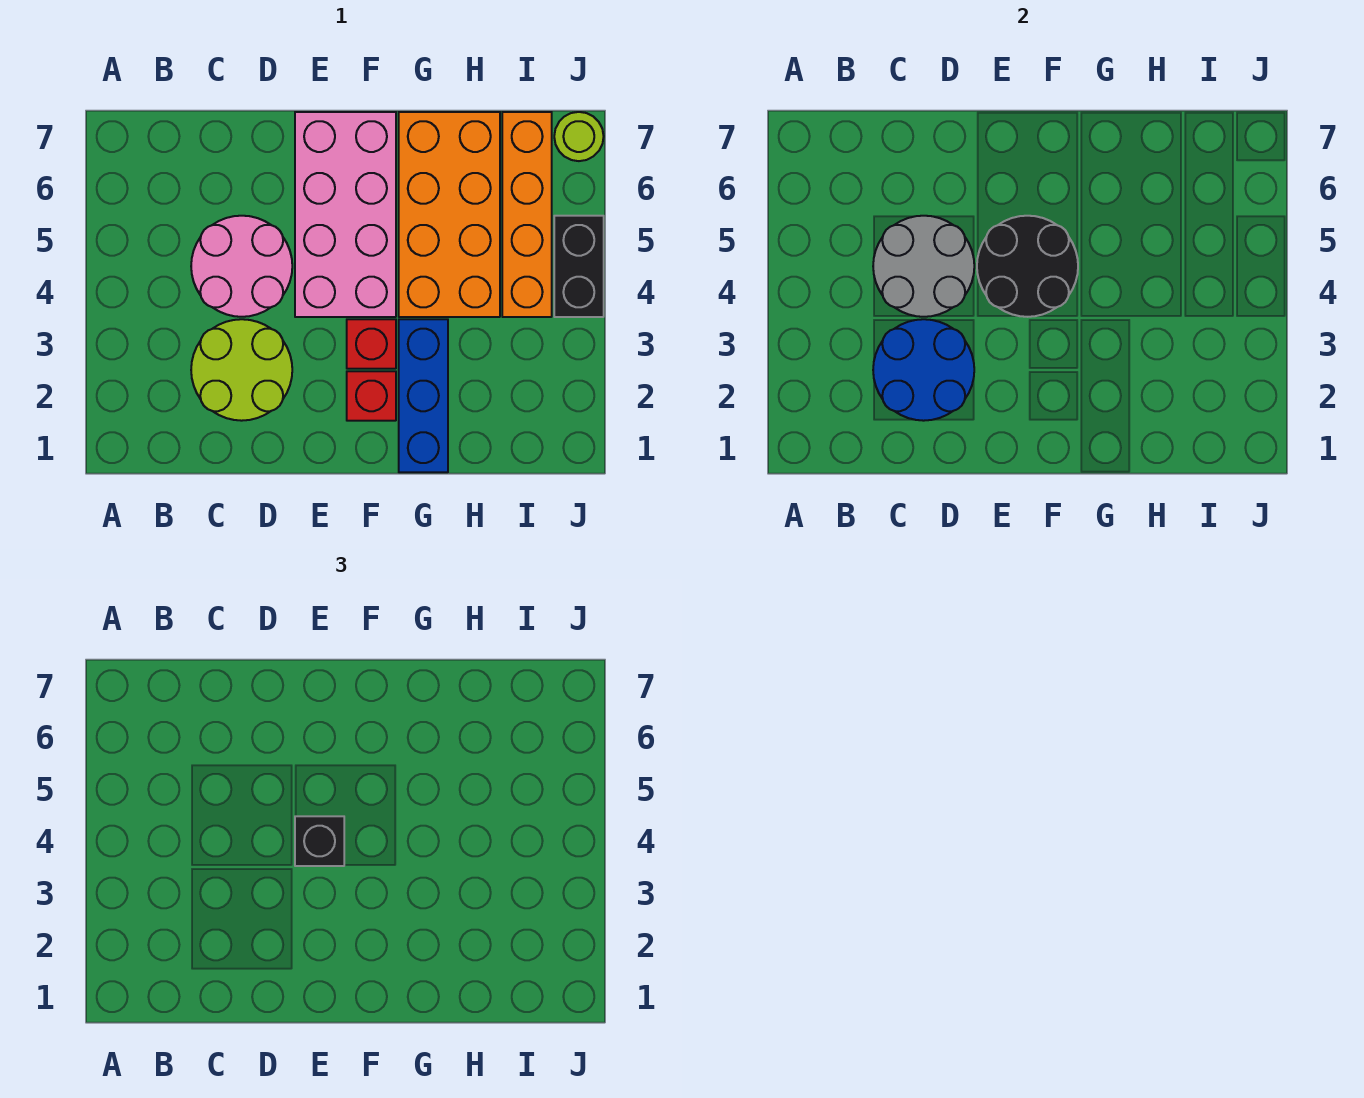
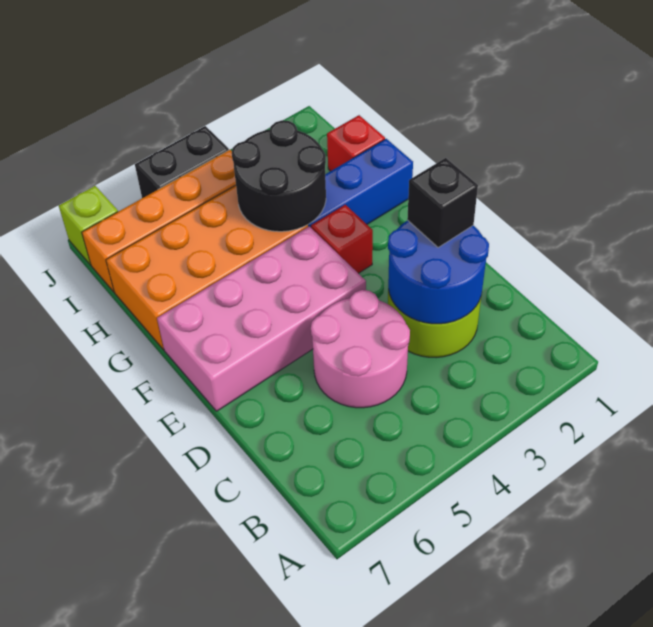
grey round brick C4:D5 level 2 -> none
black round brick E4:F5 level 2 -> black round brick G3:H4 level 2
black brick E4 level 3 -> black brick D2 level 3
red brick F2 level 1 -> red brick H1 level 1
lime round brick J7 level 1 -> lime brick J7 level 1

